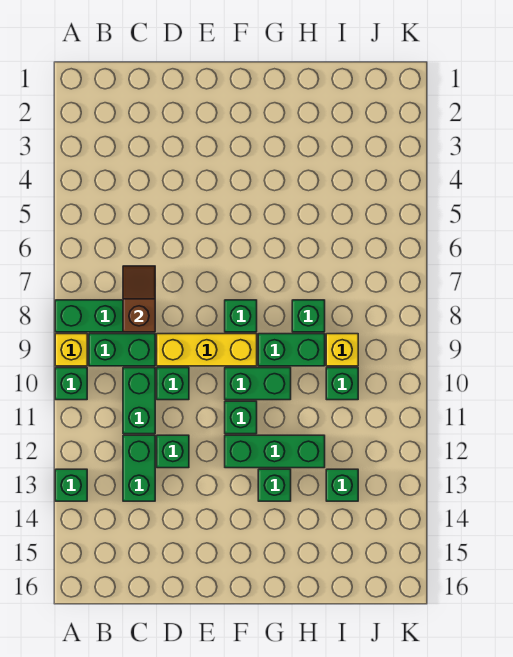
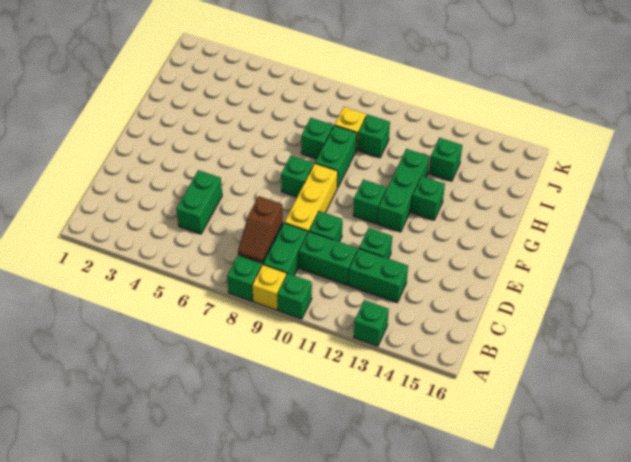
brown slope C7:C8 level 2 top 8 -> brown slope B8:C8 level 2 top C
green brick F10:G10 level 1 -> green brick C5:D5 level 1

